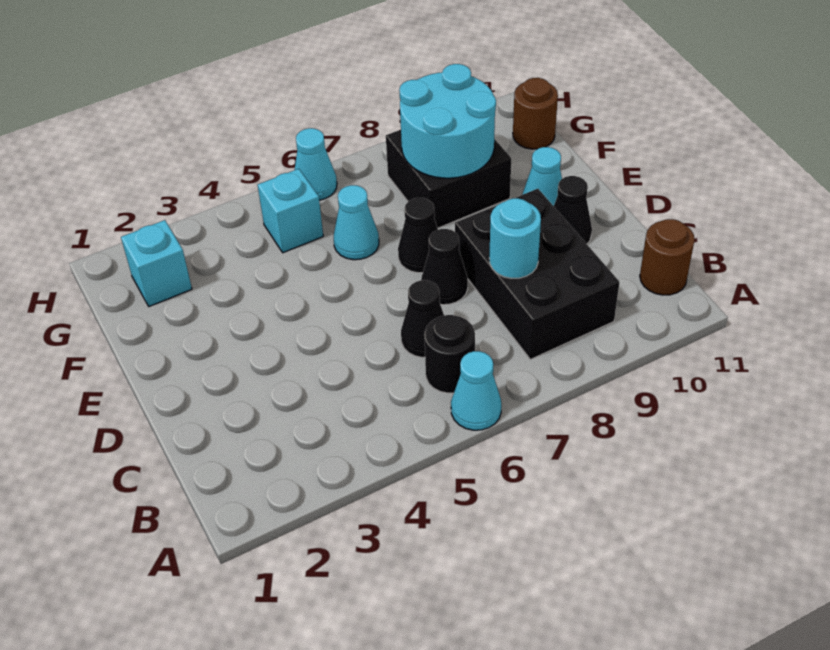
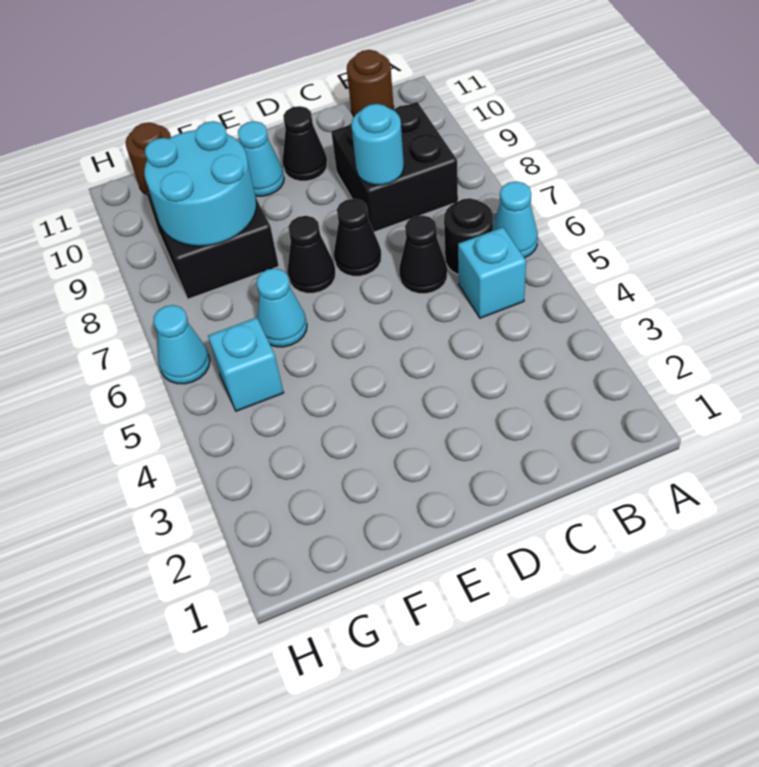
black brick B8:D9 level 1 -> black brick B8:C9 level 1
cyan brick G2 level 1 -> cyan brick B5 level 1

